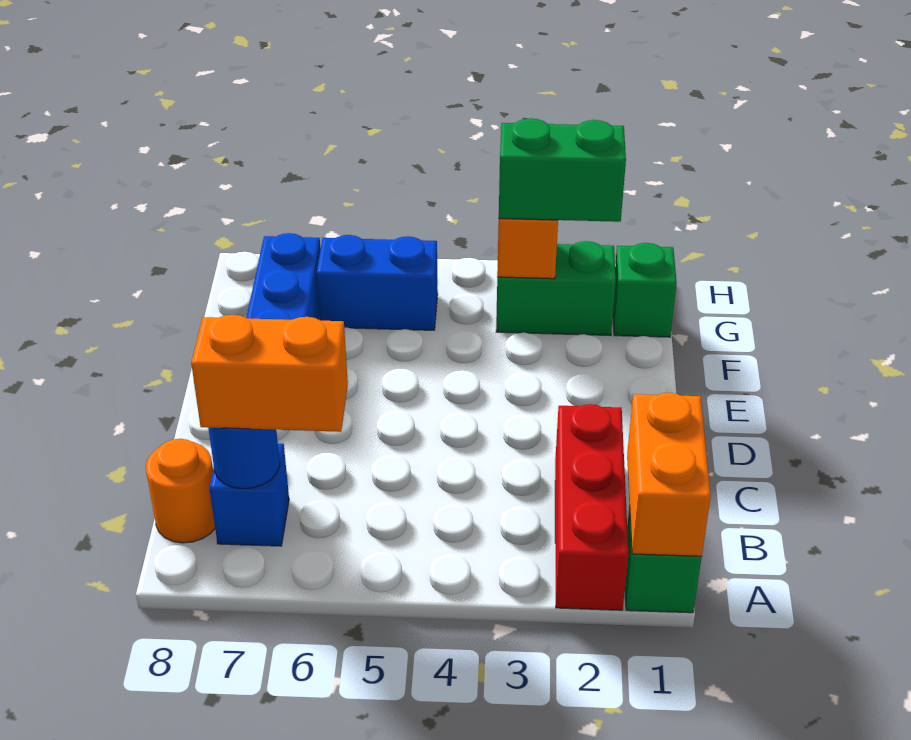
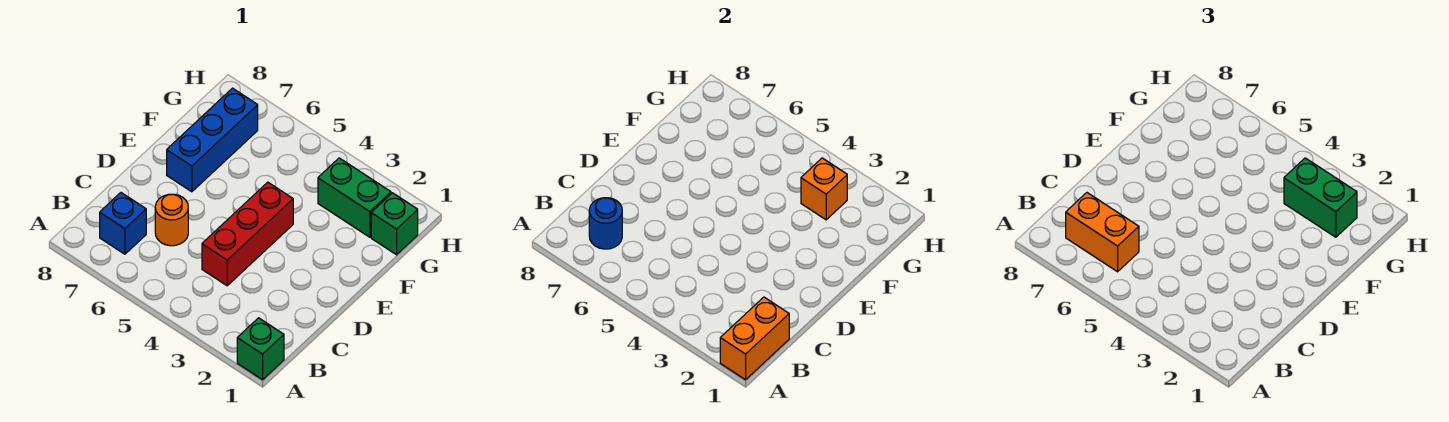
red brick A2:C2 level 1 -> red brick C4:E4 level 1
orange round brick B8 level 1 -> orange round brick C6 level 1
blue brick G5:G6 level 1 -> none

